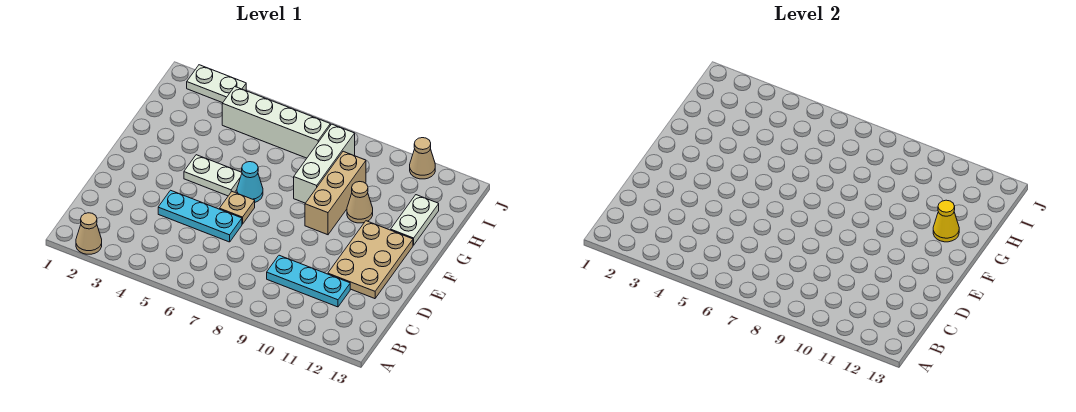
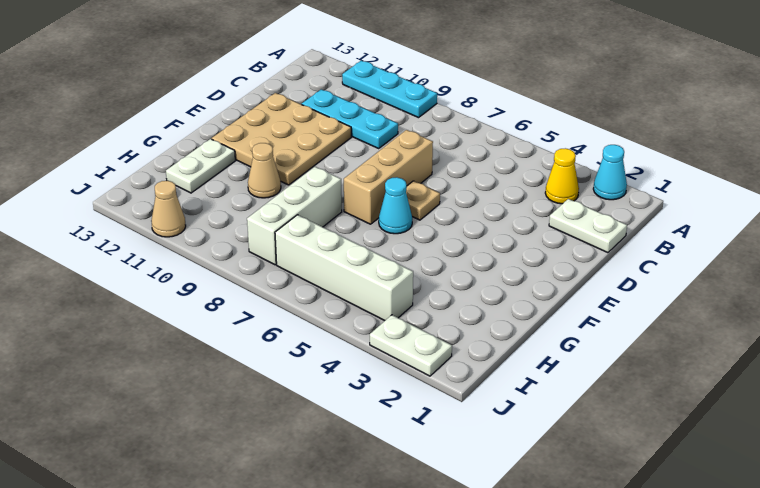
tan cone A2 level 1 -> cyan cone A2 level 1
cyan plate D4:D6 level 1 -> cyan plate A9:A11 level 1
tan plate D11:F12 level 1 -> tan plate D10:F12 level 1
white plate F4:F5 level 1 -> white plate C1:C2 level 1
tan brick F9:H9 level 1 -> tan brick D7:F7 level 1
yellow cone G12 level 2 -> yellow cone B3 level 1

